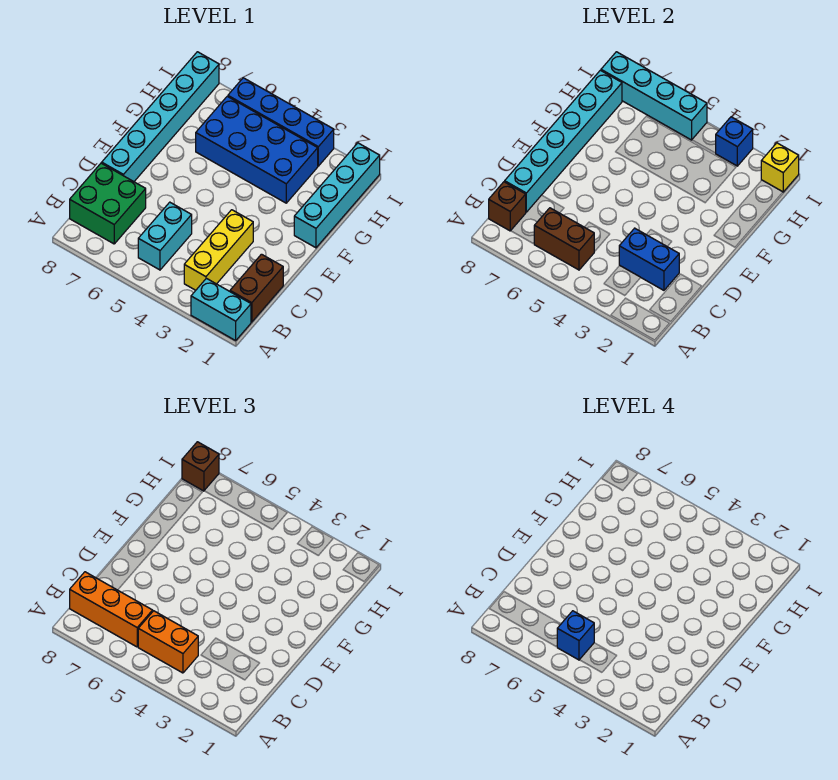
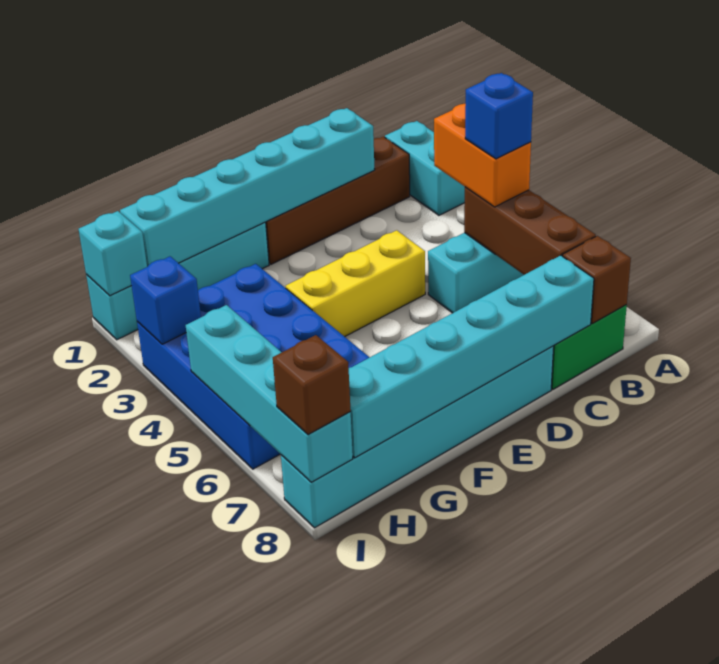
brown brick B1:C1 level 1 -> brown brick B1:E1 level 1
yellow brick B3:D3 level 1 -> yellow brick D4:F4 level 1
brown brick B5:B6 level 2 -> brown brick B5:B7 level 2
orange brick B6:B8 level 3 -> none
none -> cyan brick C1:H1 level 2
blue brick C2:C3 level 2 -> none
yellow brick I1 level 2 -> cyan brick I1 level 2

